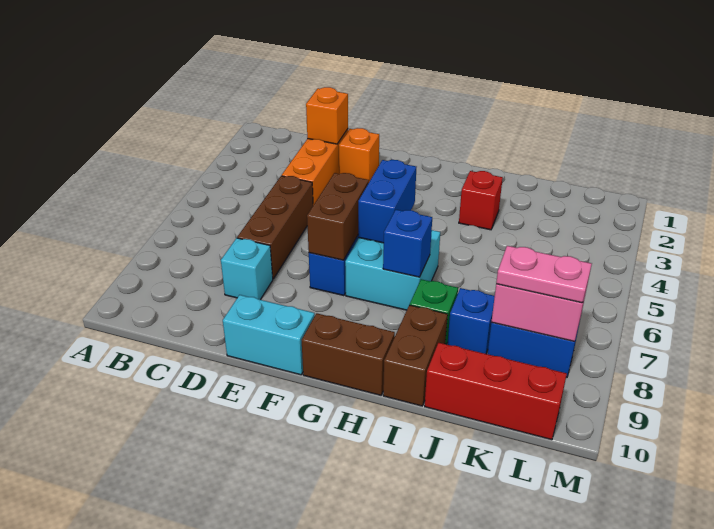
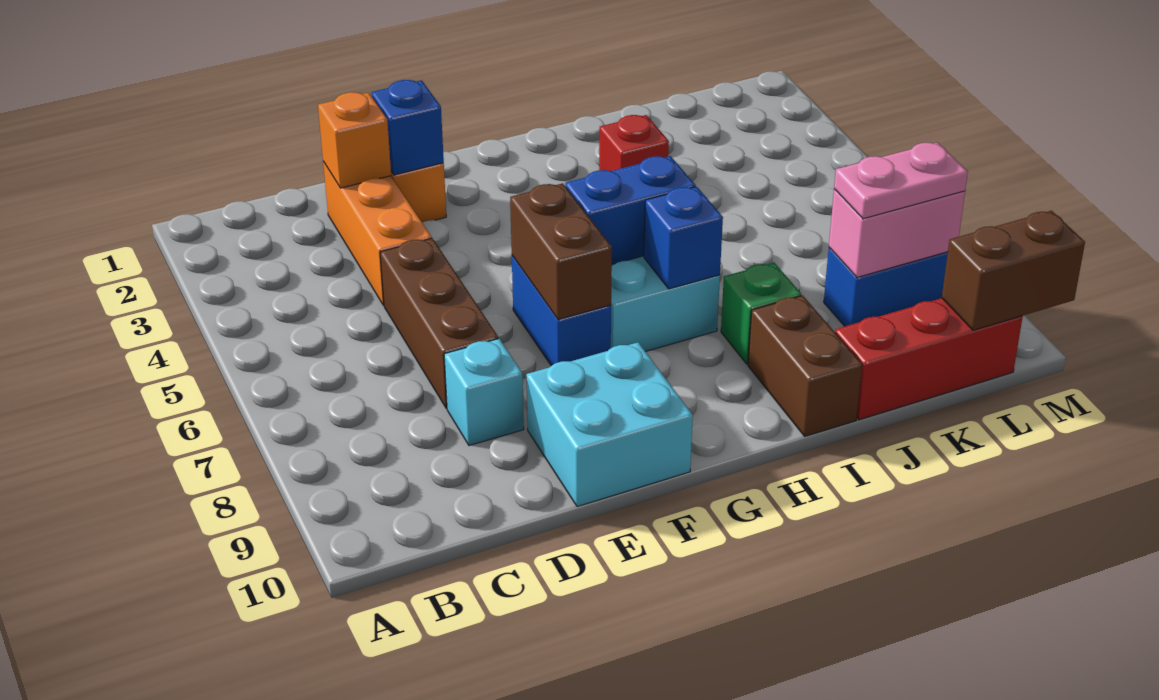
cyan brick E10:F10 level 1 -> cyan brick E9:F10 level 1
blue brick G5:G6 level 2 -> blue brick G6:H6 level 2
brown brick G10:H10 level 1 -> brown brick L10:M10 level 2
blue brick J8 level 1 -> blue brick E2 level 2

